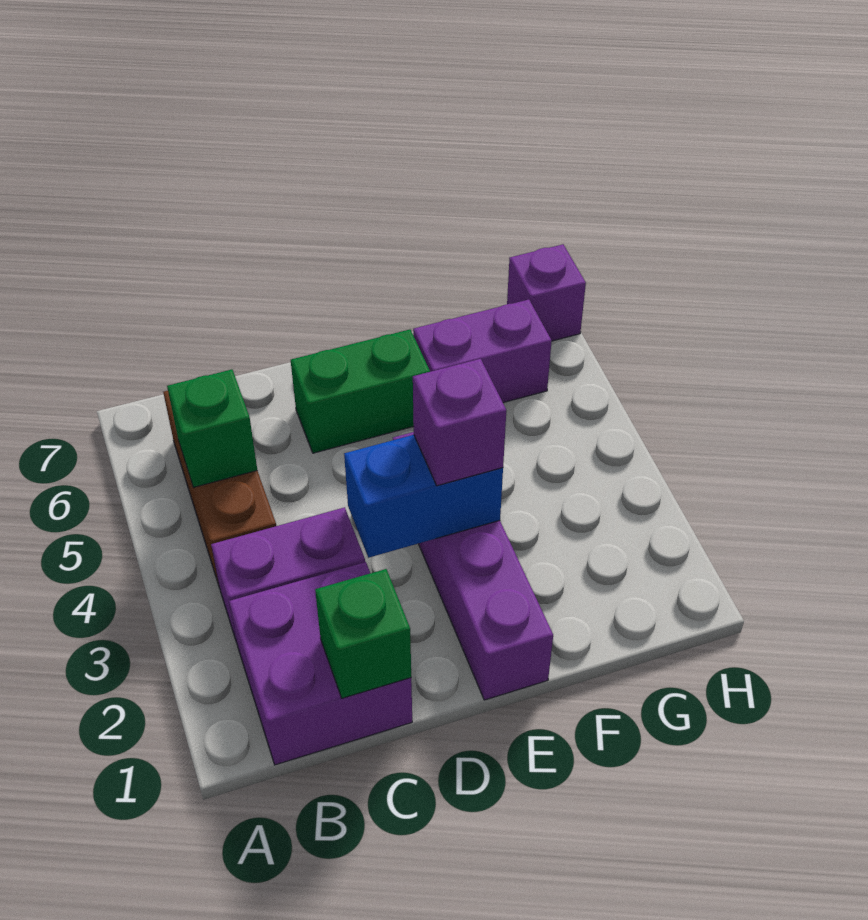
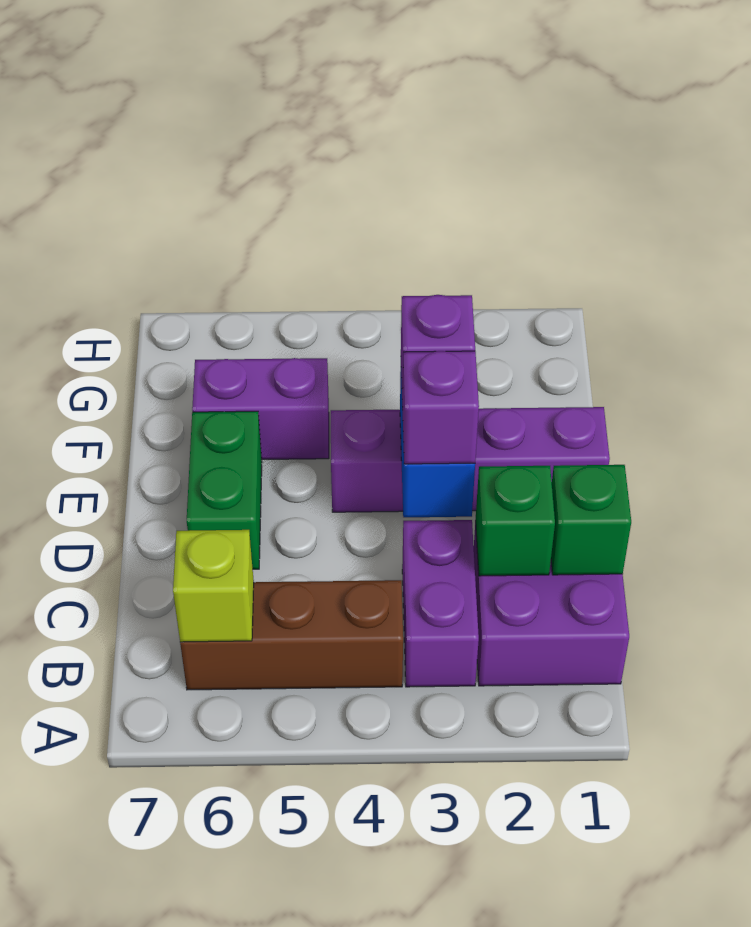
green brick B5 level 2 -> green brick C2 level 2
none -> lime brick B6 level 2
purple brick F6:G6 level 1 -> purple brick F5:F6 level 1
purple brick H7 level 1 -> purple brick D3 level 3

